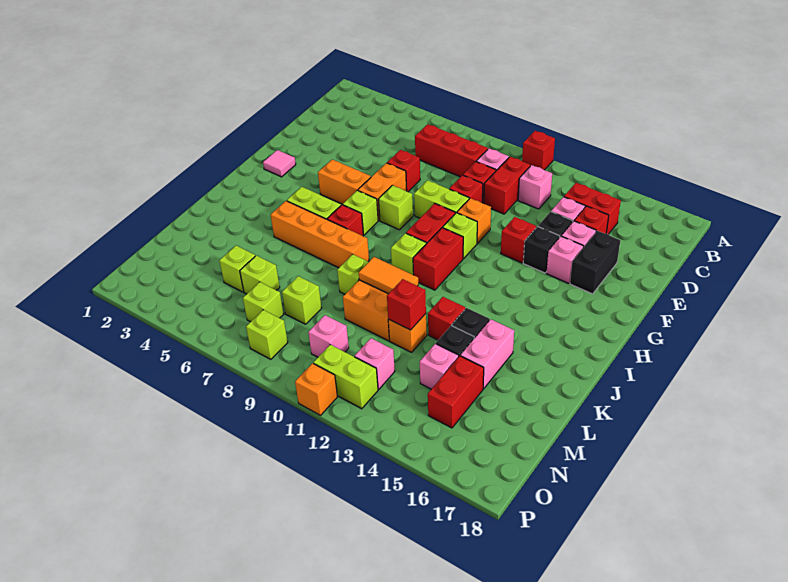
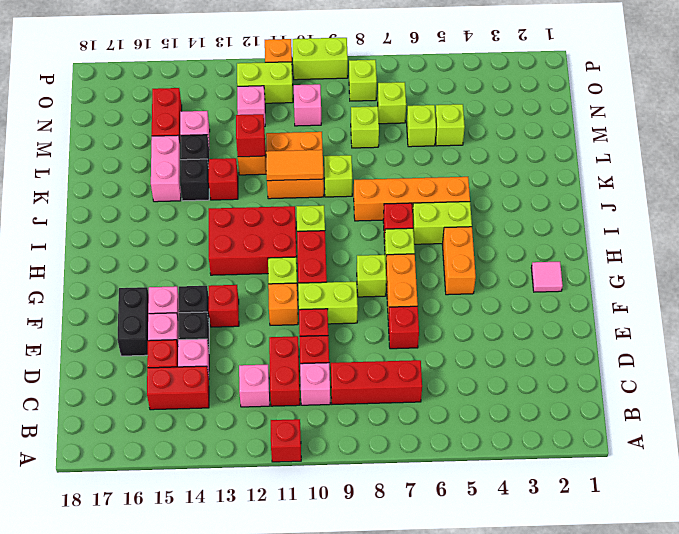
orange brick G5:G6 level 1 -> orange brick G5:H5 level 1
red brick H11:I11 level 1 -> red brick H11:I13 level 1
none -> lime brick P9:P10 level 1

